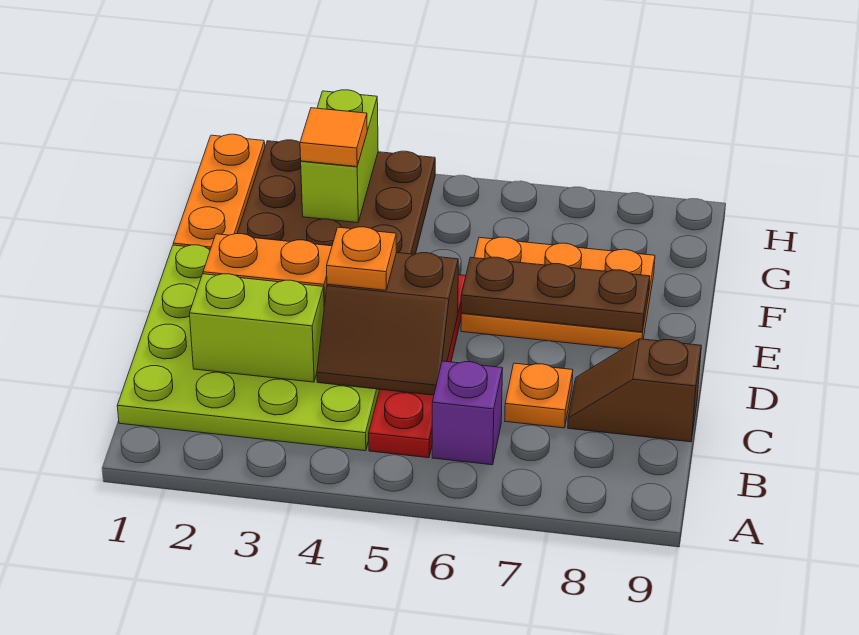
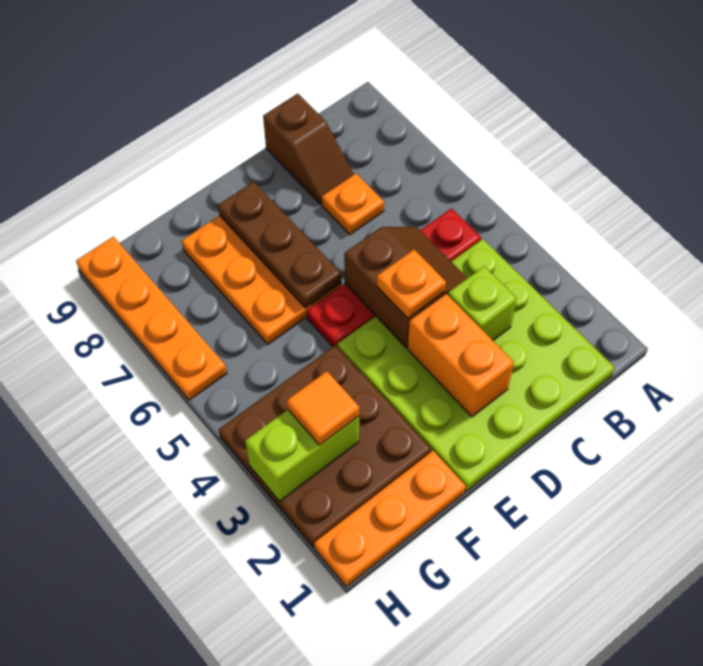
purple brick B6 level 1 -> none
lime brick C2:C3 level 2 -> lime brick C3 level 2
none -> orange plate H6:H9 level 1

